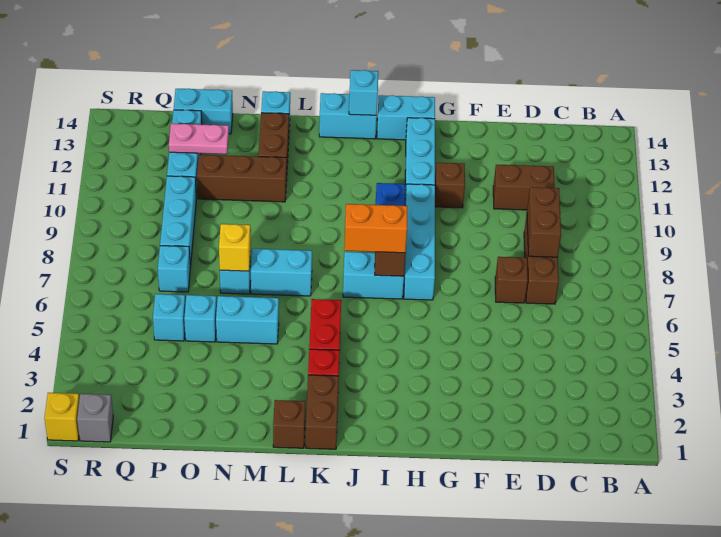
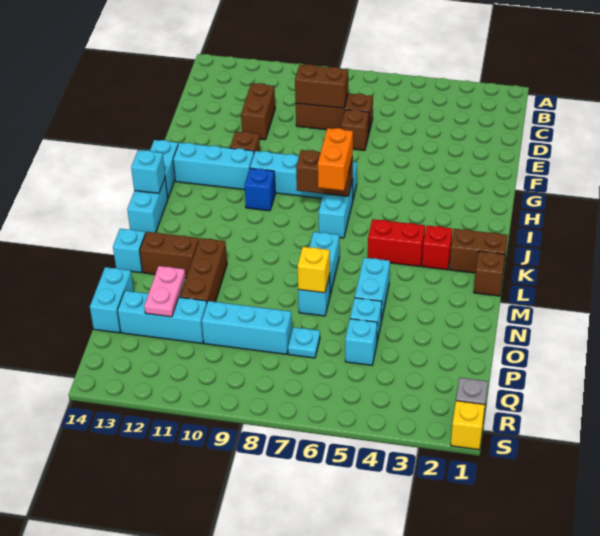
cyan brick P7 level 1 -> cyan plate P7 level 1

